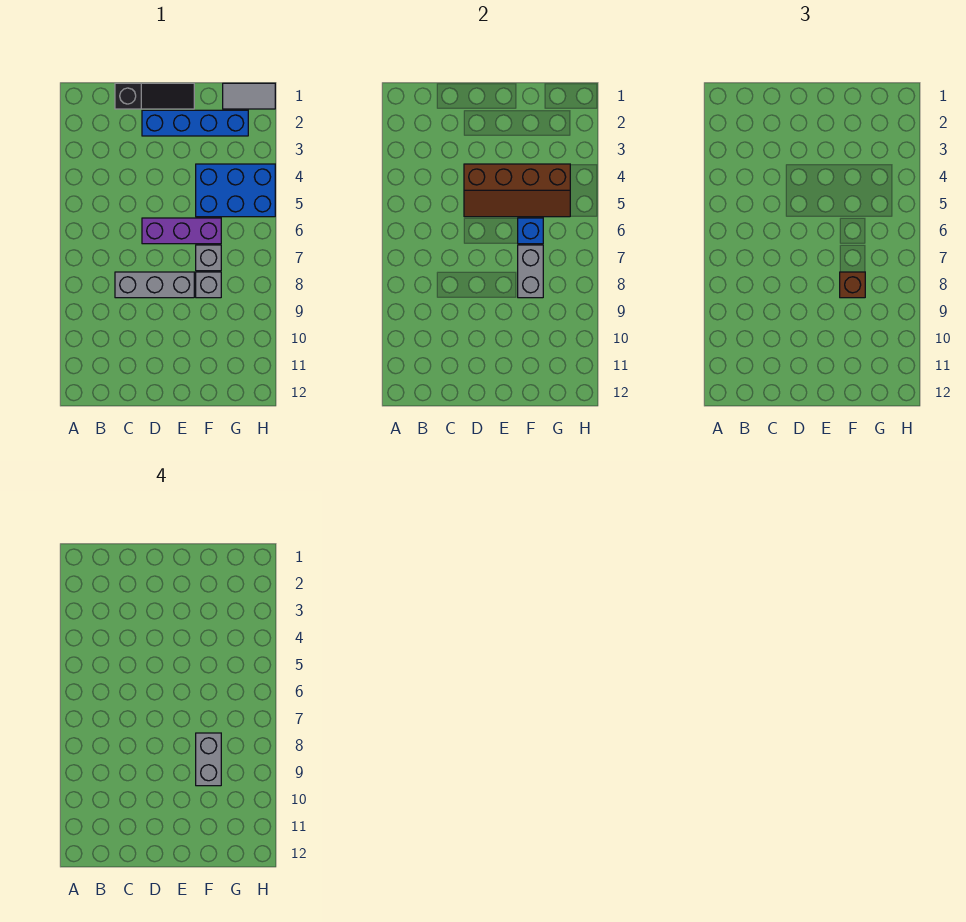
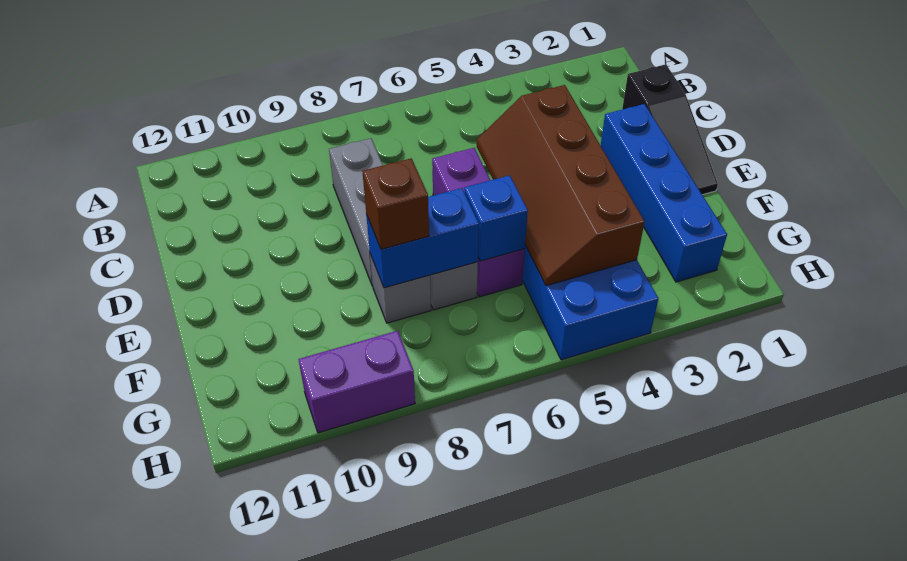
grey brick F7:F8 level 2 -> blue brick F7:F8 level 2
grey brick F8:F9 level 4 -> none
grey tile G1:H1 level 1 -> none
none -> purple brick H9:H10 level 1

